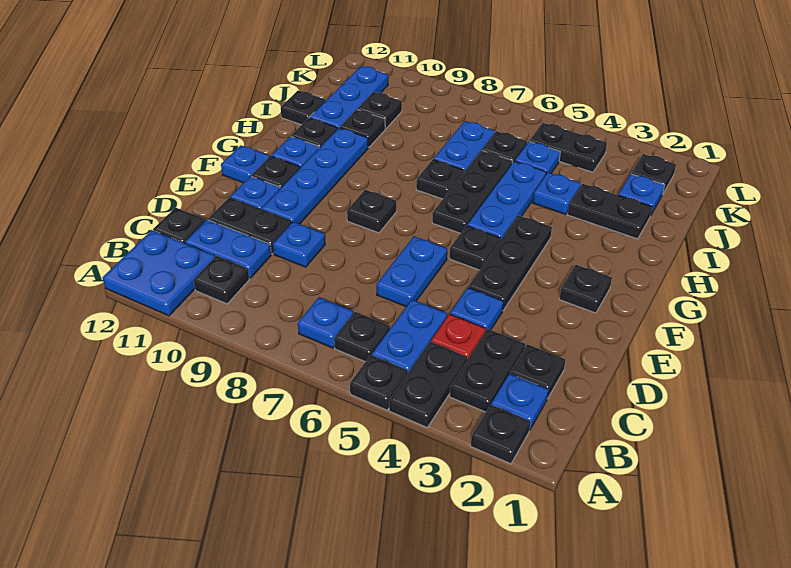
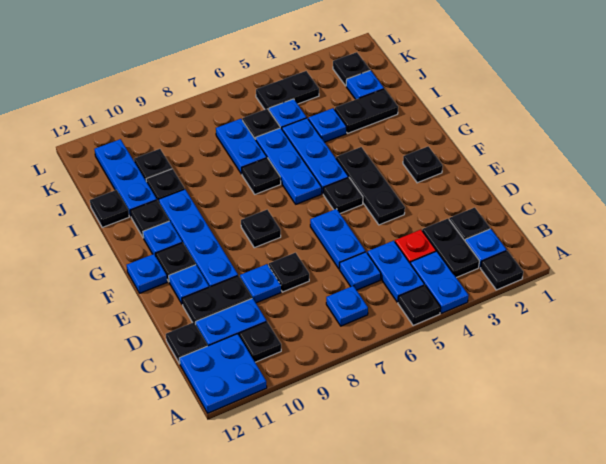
black plate A4:B4 level 1 -> blue plate A4:B4 level 1
black plate B6 level 1 -> black plate D8 level 1
blue plate D4 level 1 -> blue plate C6 level 1
black plate G6:I6 level 1 -> blue plate G6:I6 level 1

